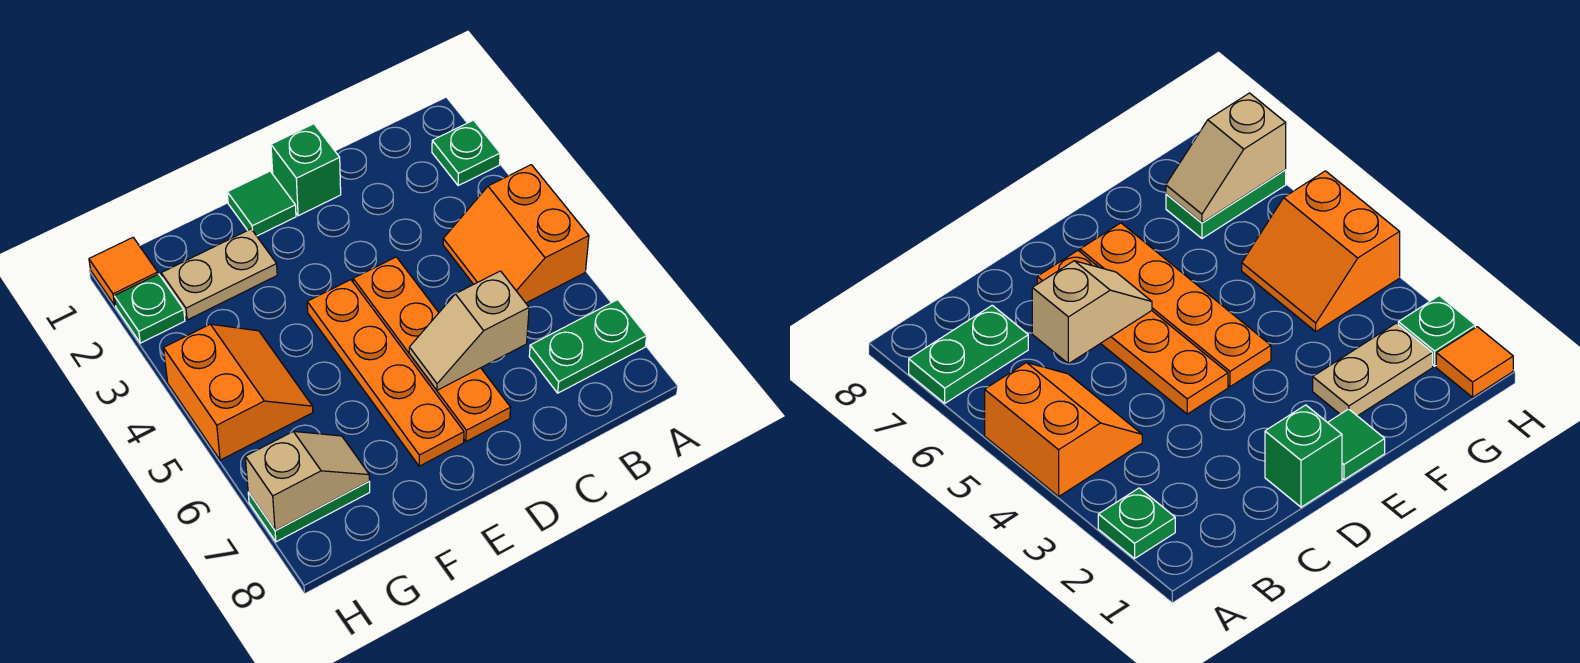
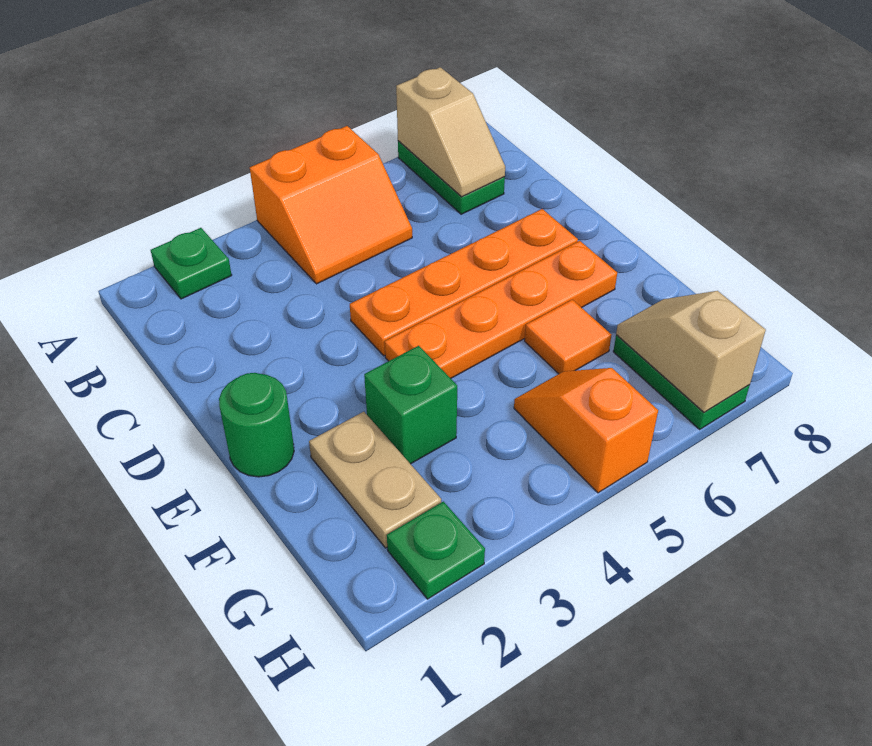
tan slope C6:D6 level 2 top C -> tan slope A7:B7 level 2 top A
green brick D1 level 1 -> green brick F3 level 1
green tile E1 level 1 -> green round brick E1 level 1
orange slope G4:H5 level 1 top H -> orange slope G5:H5 level 1 top H
orange tile H1 level 1 -> orange tile F6 level 1

